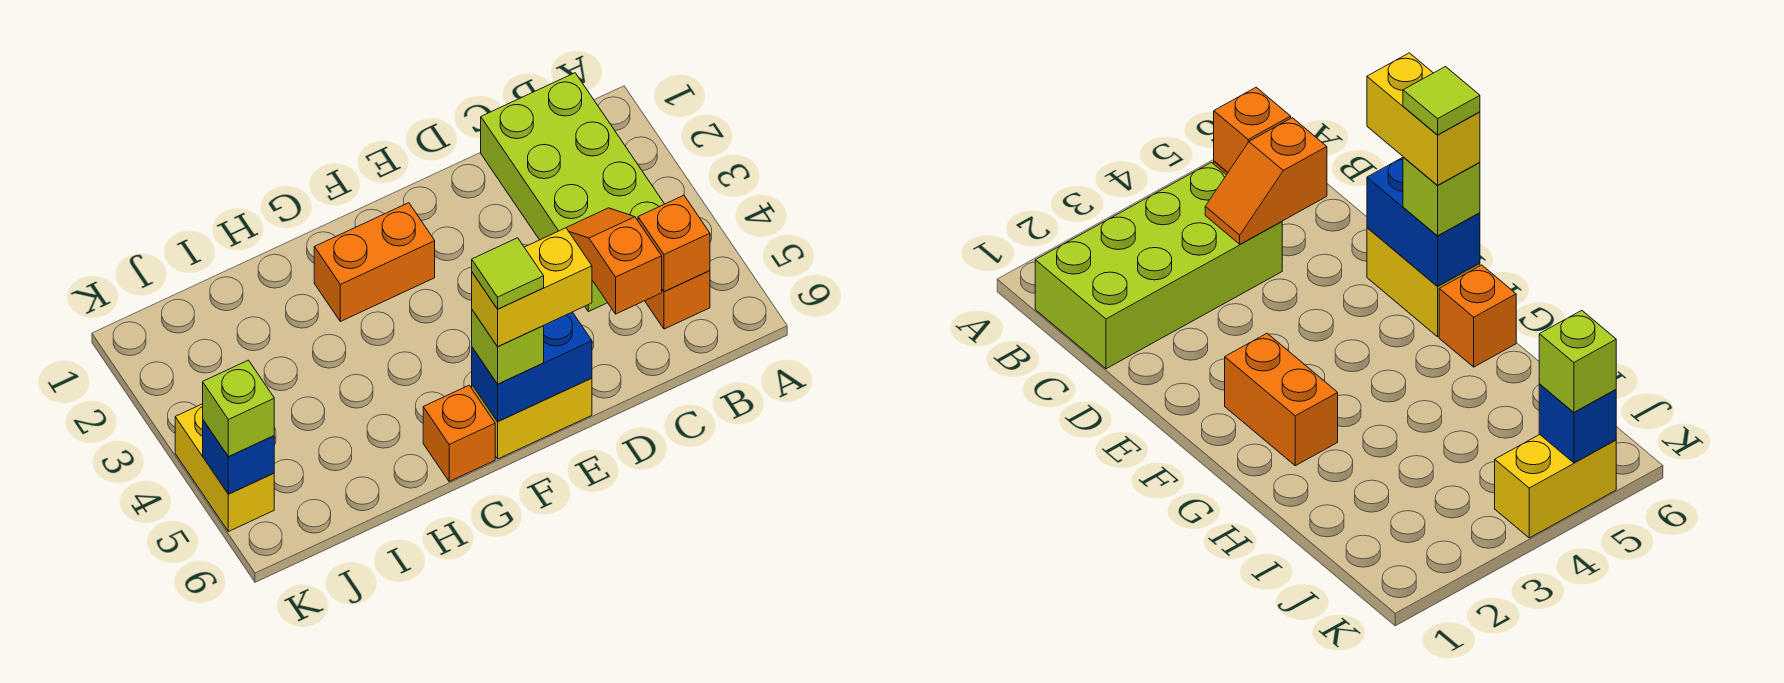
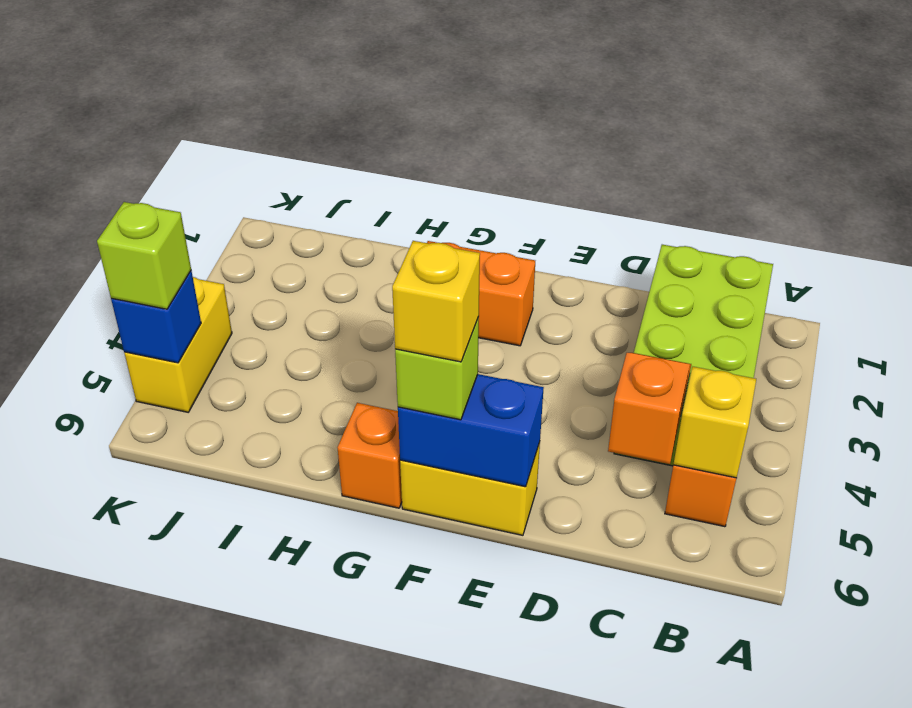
orange brick B5 level 2 -> yellow brick B5 level 2
yellow brick E6:F6 level 4 -> yellow brick F6 level 4
lime tile F6 level 5 -> none

